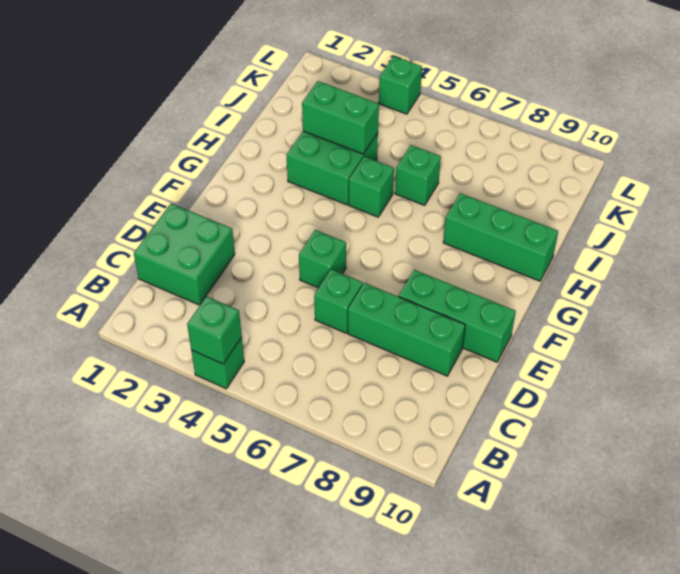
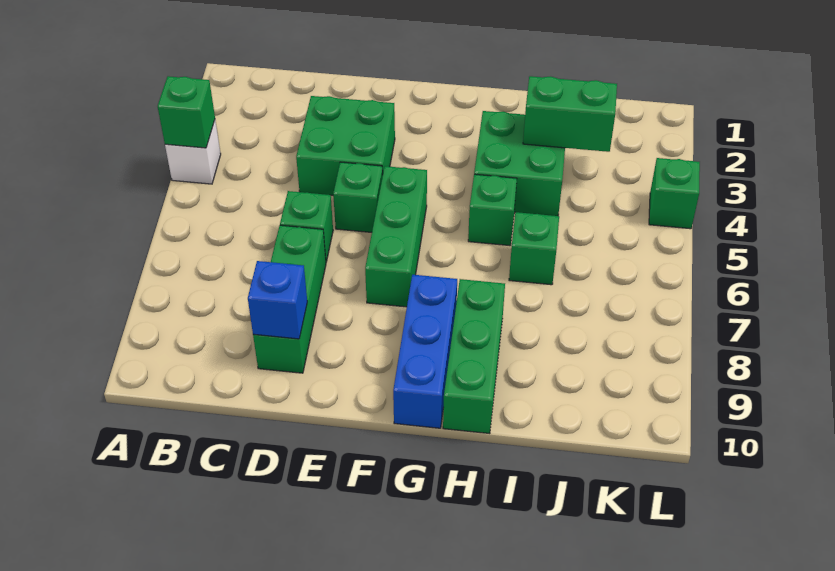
green brick A4 level 1 -> white brick A4 level 1
green brick C1:D2 level 1 -> green brick D3:E4 level 1
none -> blue brick D9 level 2
green brick E8:E10 level 1 -> green brick F5:F7 level 1
none -> blue brick G8:G10 level 1
green brick I3:I4 level 2 -> green brick I3:J3 level 2

